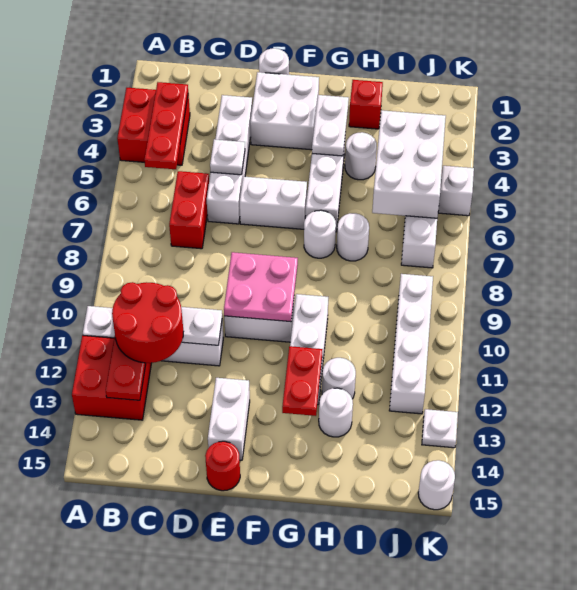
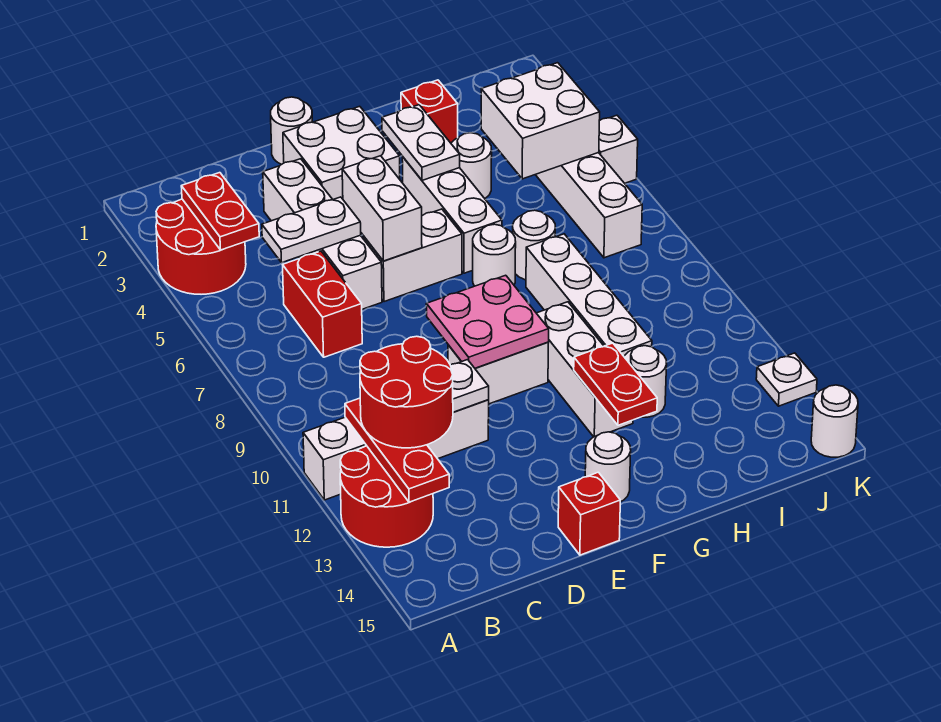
red brick A3:B4 level 1 -> red round brick A3:B4 level 1
red brick A12:B13 level 1 -> red round brick A12:B13 level 1
red plate B3:B5 level 2 -> red plate B3:B4 level 2
white plate D5 level 2 -> white plate C5:D5 level 2
white brick E13:E14 level 1 -> white brick E5:E6 level 2
red round brick E15 level 1 -> red brick E15 level 1
white round brick H13 level 1 -> white round brick F14 level 1
white brick I4:J6 level 2 -> white brick I4:J5 level 2
white brick J9:J12 level 1 -> white brick H8:H11 level 1

